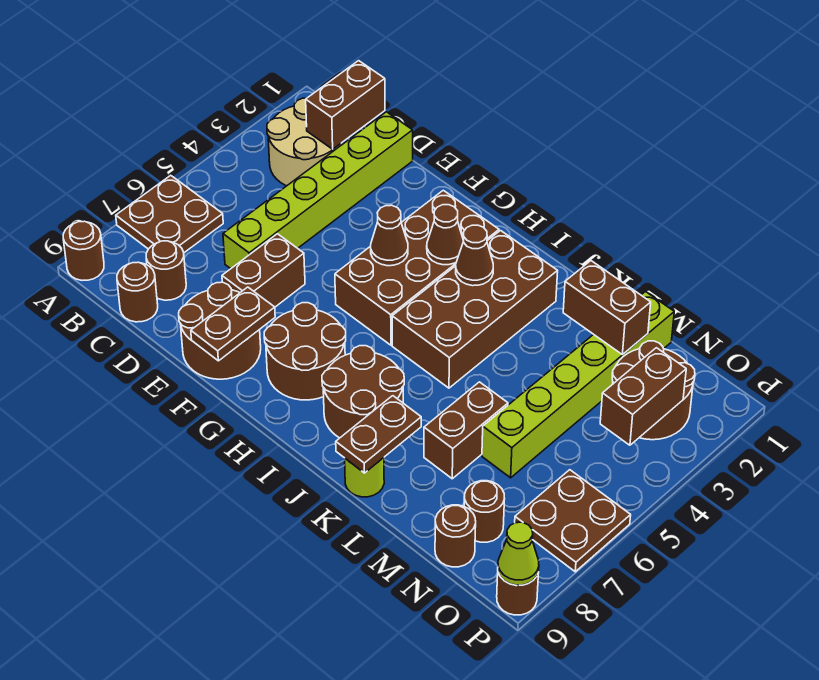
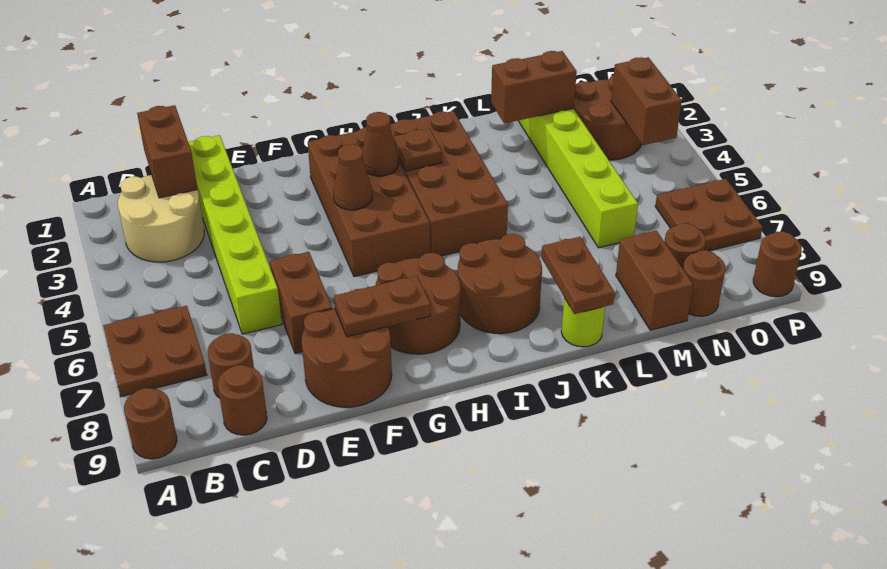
brown plate F8:F9 level 2 -> brown plate F8:G8 level 2
brown cone I3 level 2 -> brown plate I3 level 2
brown brick L6:L7 level 1 -> brown brick M8:M9 level 1
lime cone P9 level 2 -> none

